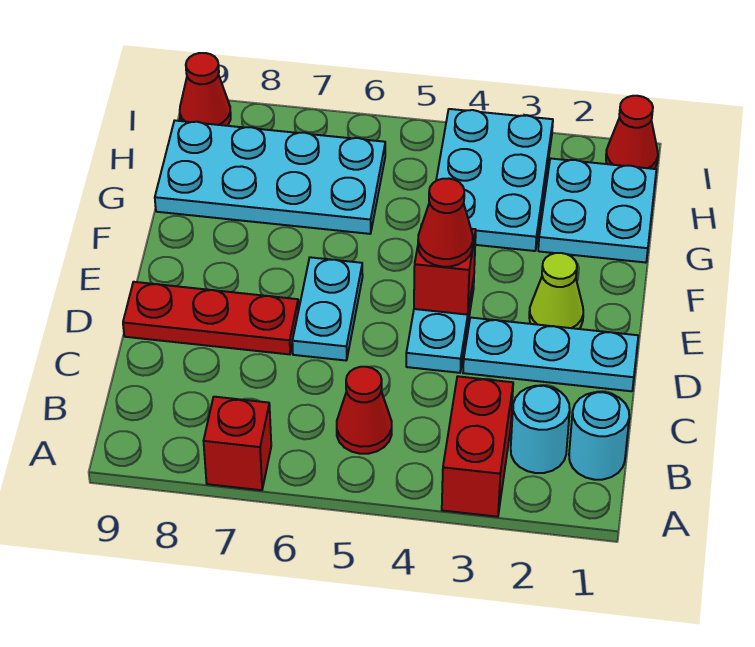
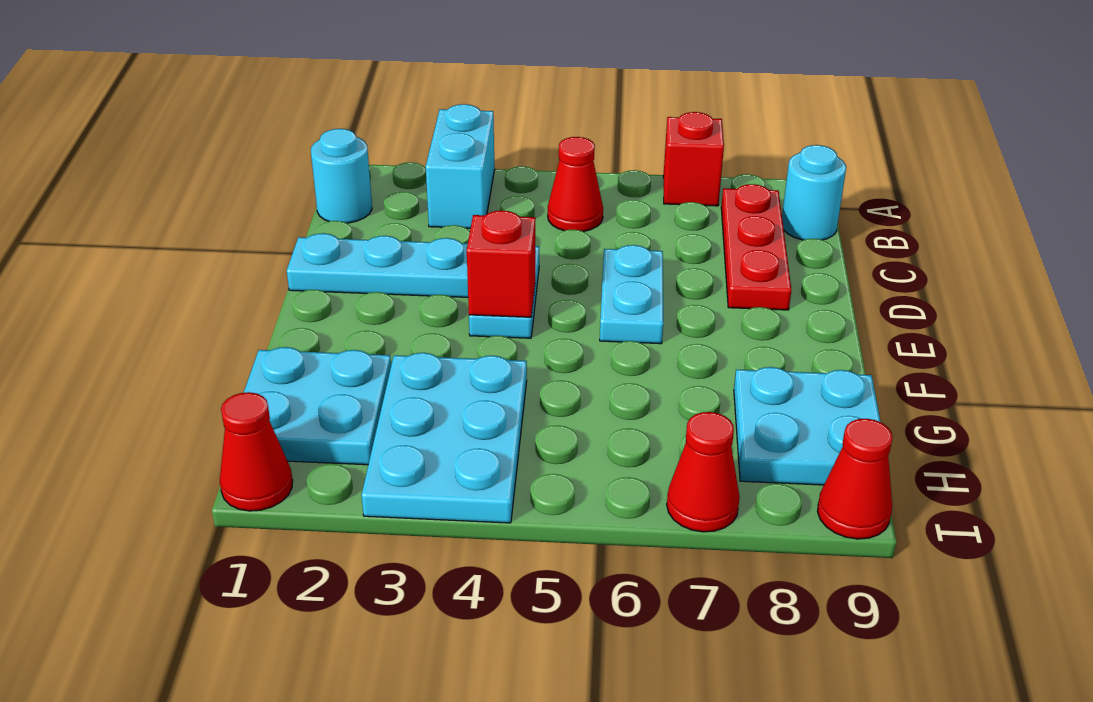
red brick A3:B3 level 1 -> cyan brick A3:B3 level 1
cyan round brick B2 level 1 -> cyan round brick B9 level 1
red plate D7:D9 level 1 -> red plate B8:D8 level 1
lime cone E2 level 1 -> none
red cone E4 level 3 -> red cone I7 level 1
cyan plate G6:H9 level 1 -> cyan plate G8:H9 level 1

